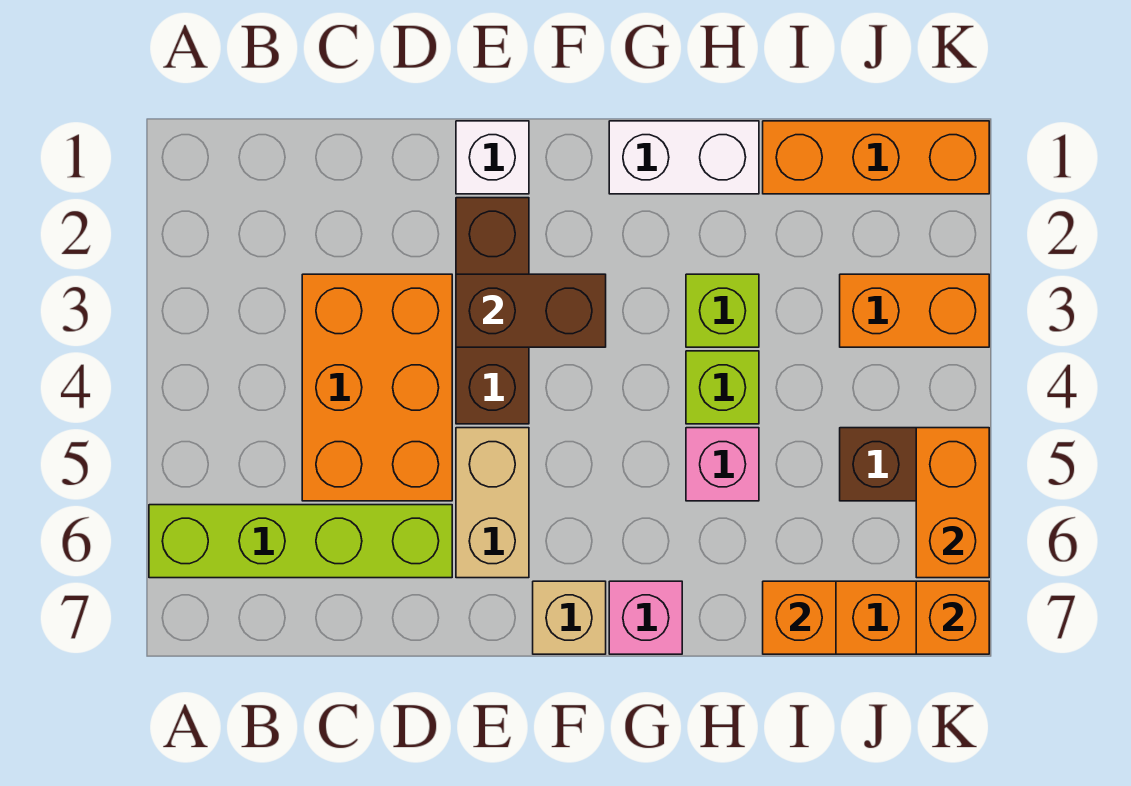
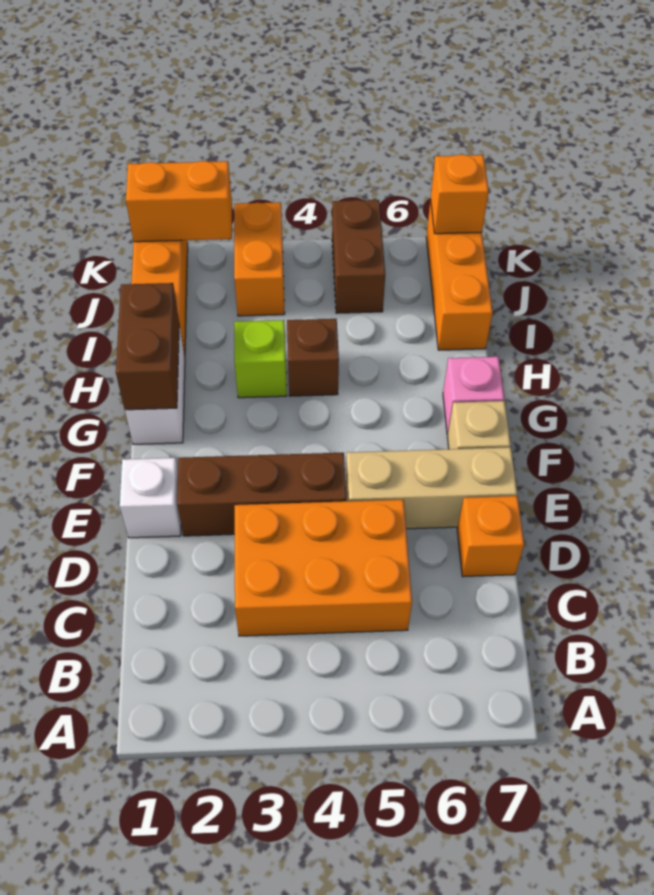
lime brick A6:D6 level 1 -> none
brown brick E3:F3 level 2 -> brown brick G1:H1 level 2
tan brick E5:E6 level 1 -> tan brick E5:E7 level 1
lime brick H4 level 1 -> brown brick H4 level 1
pink brick H5 level 1 -> none
orange brick I7 level 2 -> orange brick D7 level 1
orange brick K5:K6 level 2 -> orange brick K1:K2 level 2

